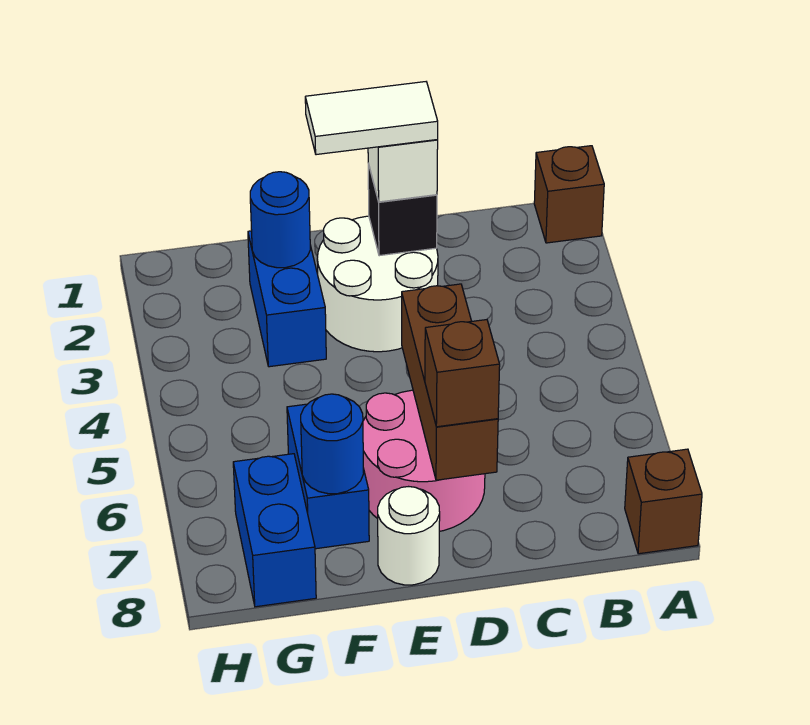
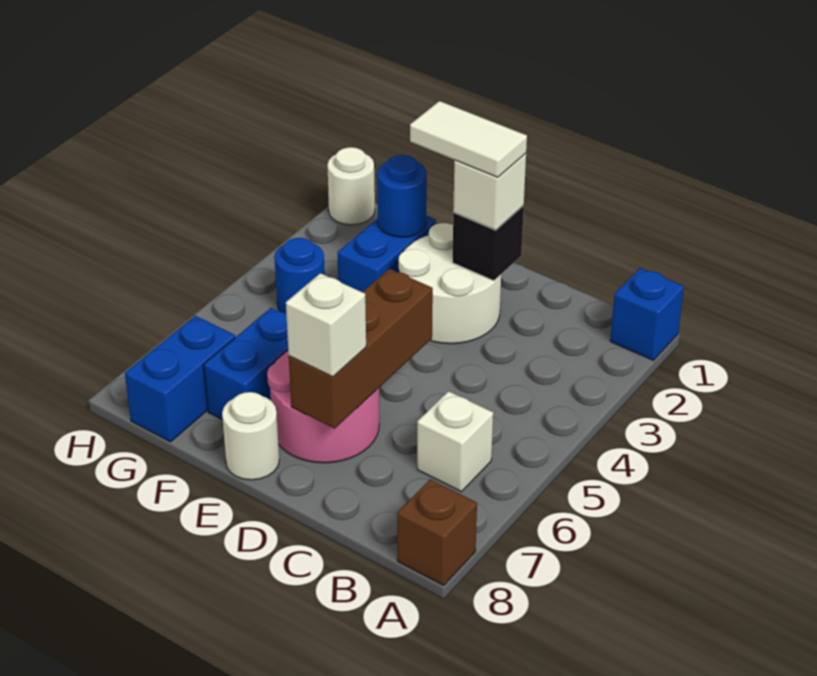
brown brick A1 level 1 -> blue brick A1 level 1
none -> white brick B6 level 1
brown brick D7 level 3 -> white brick D7 level 3
blue round brick F7 level 2 -> blue round brick G4 level 1
none -> white round brick H1 level 1

